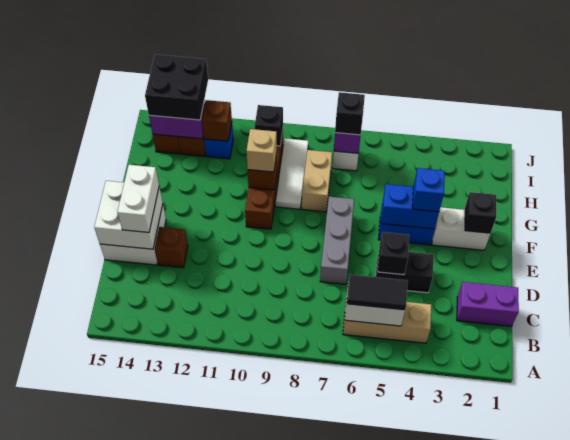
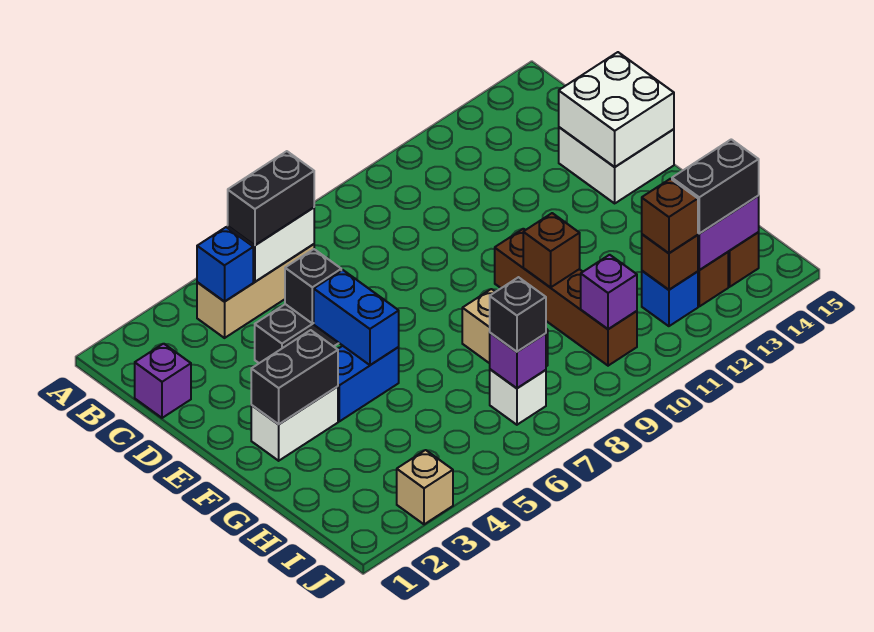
black tile B5:B6 level 3 -> black brick B5:B6 level 3
purple brick C1:C2 level 1 -> purple brick C1 level 1
grey brick D7:F7 level 1 -> none
brown brick D13 level 1 -> brown brick I12 level 3
white brick D14:E14 level 3 -> none
black brick F2 level 2 -> black brick F2:F3 level 2
blue brick F4:F5 level 2 -> blue brick E5:F5 level 2
blue brick F4 level 3 -> blue brick B4 level 2
white tile G9:I9 level 1 -> none
tan brick G10 level 3 -> tan brick J3 level 1
black brick I10 level 2 -> purple brick I10 level 2
black brick I13:J14 level 3 -> black brick I13:I14 level 3

